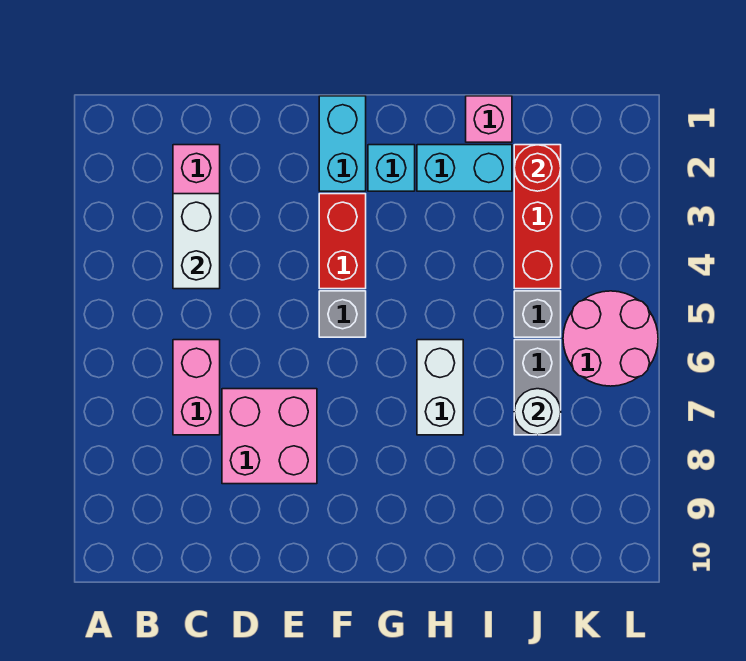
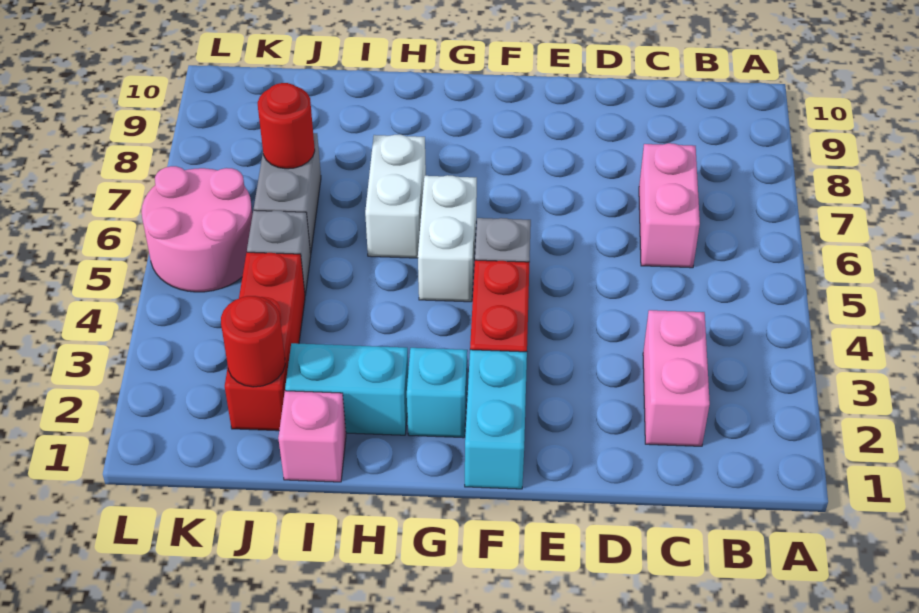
white brick C3:C4 level 2 -> white brick G5:G6 level 1
pink brick D7:E8 level 1 -> none
white round brick J7 level 2 -> red round brick J7 level 2

